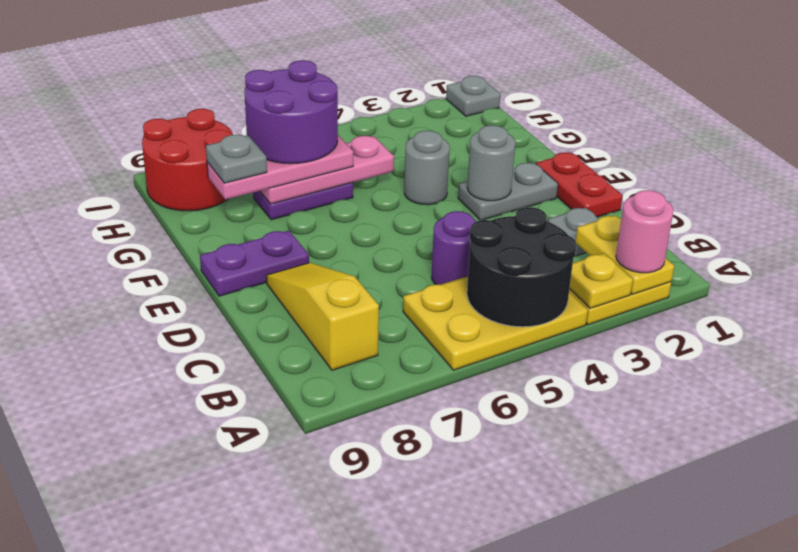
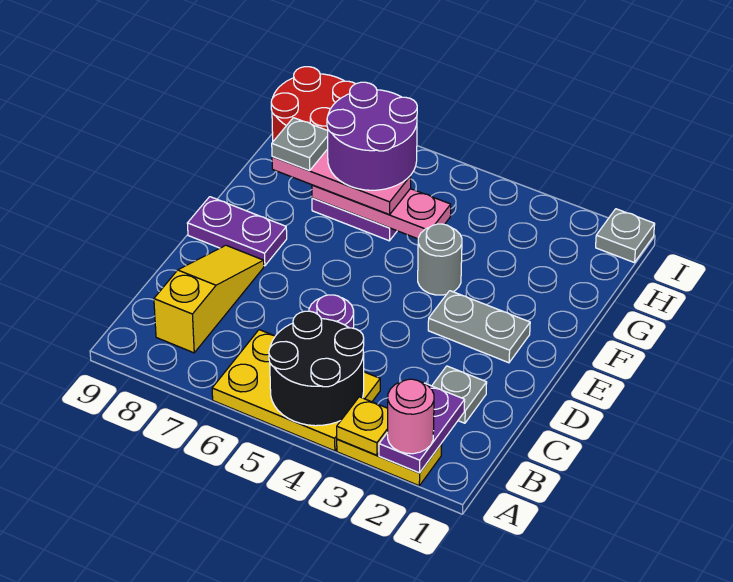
yellow plate A2:B2 level 2 -> purple plate A2:B2 level 2
red plate D1:E1 level 1 -> none
grey round brick E3 level 2 -> none

